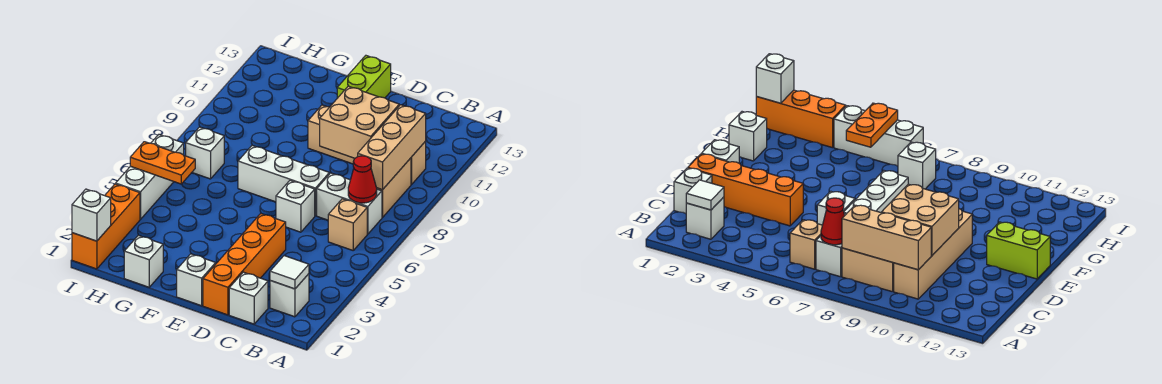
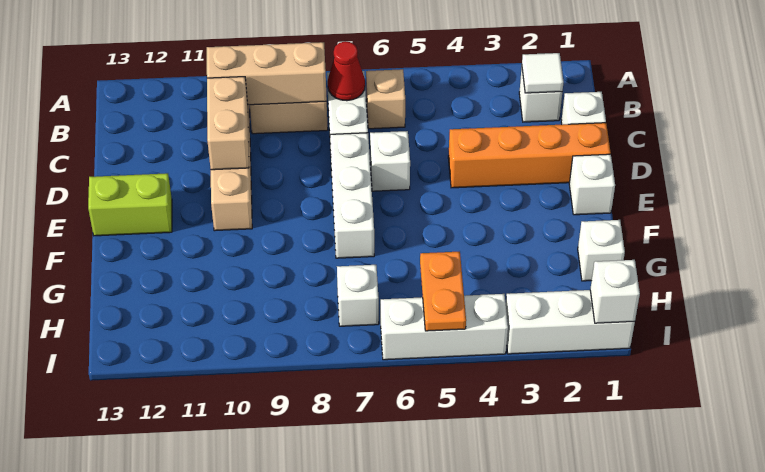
tan brick C9:D10 level 2 -> tan brick C10:D10 level 2
orange brick I1:I3 level 1 -> white brick I1:I3 level 1

